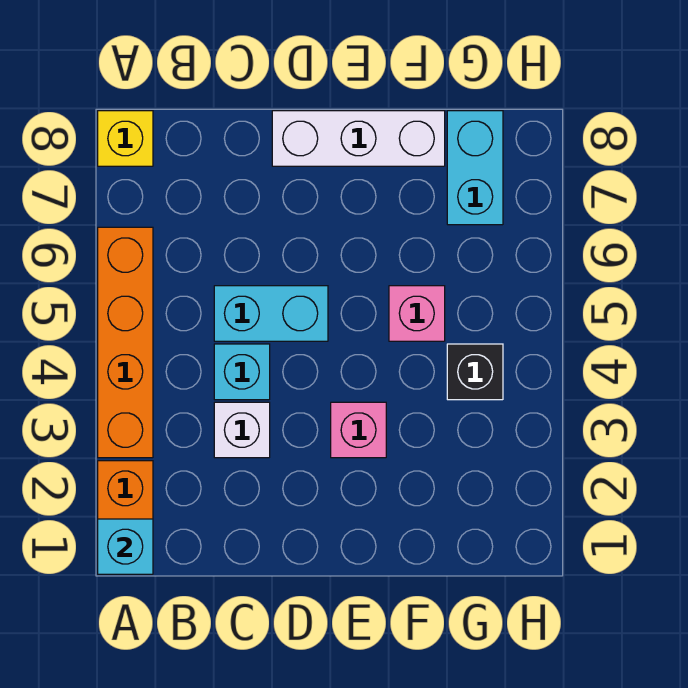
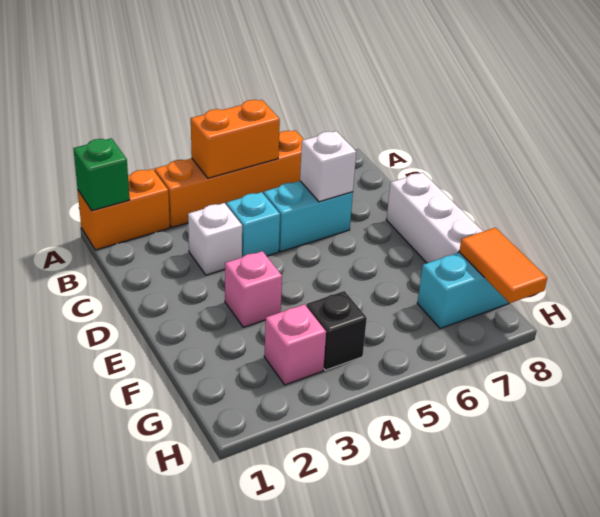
cyan brick A1 level 2 -> green brick A1 level 2
none -> orange brick A4:A5 level 2
yellow brick A8 level 1 -> none
cyan brick C5:D5 level 1 -> cyan brick C5:C6 level 1
none -> white brick C6 level 2
pink brick F5 level 1 -> pink brick G3 level 1
none -> orange tile G8:H8 level 2

